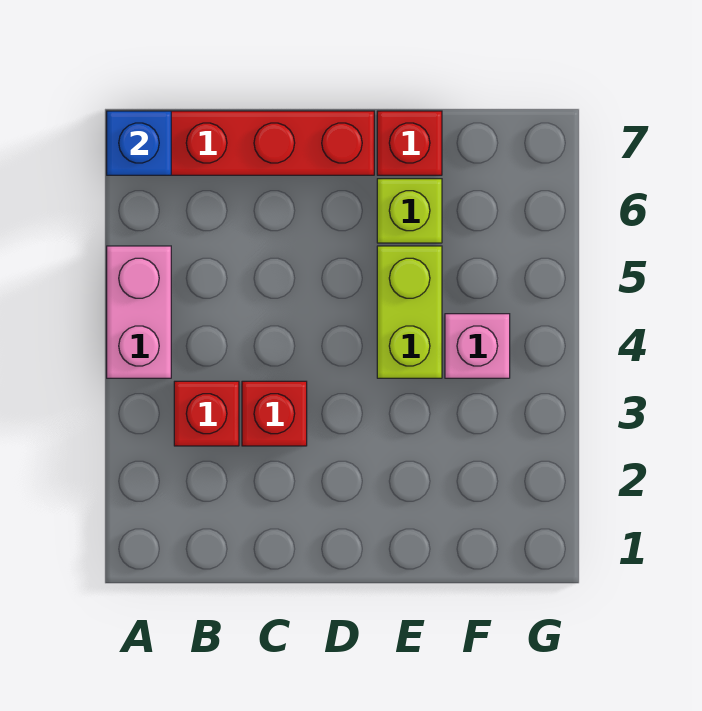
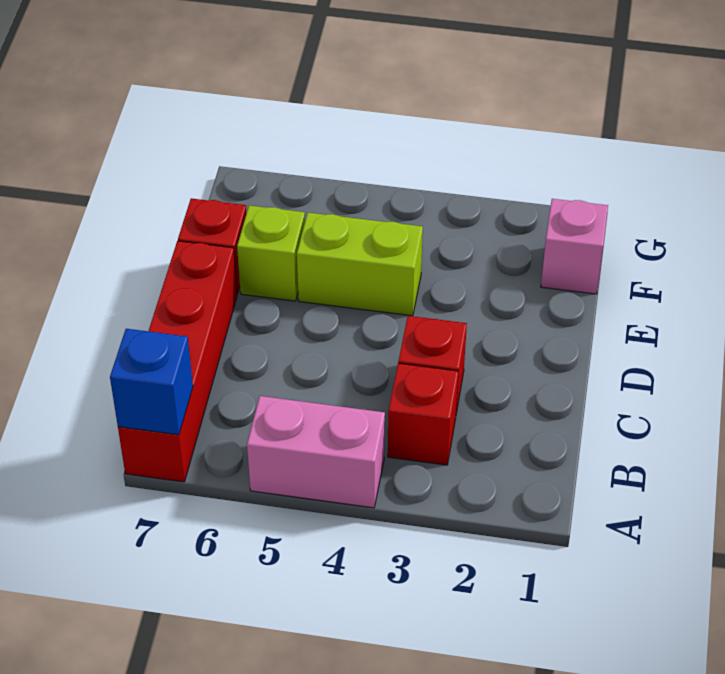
pink brick F4 level 1 -> pink brick F1 level 1

